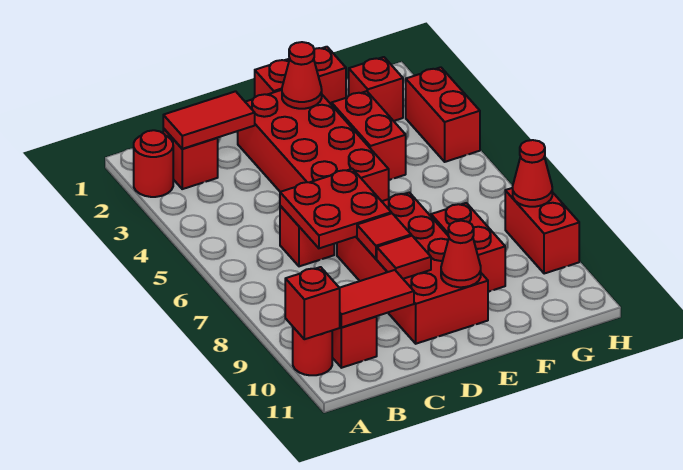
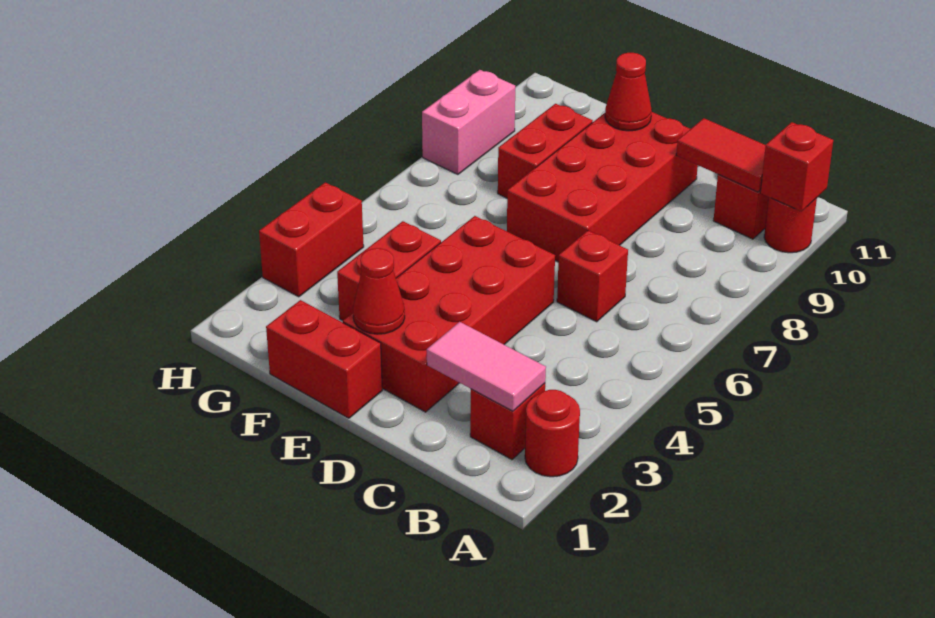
red tile B2:C2 level 2 -> pink tile B2:C2 level 2
red plate C6:D7 level 2 -> none
red tile D8 level 2 -> none
red tile D9 level 2 -> none
red brick G2 level 1 -> none
red brick H8:H9 level 1 -> pink brick H8:H9 level 1
red cone H8 level 2 -> none

